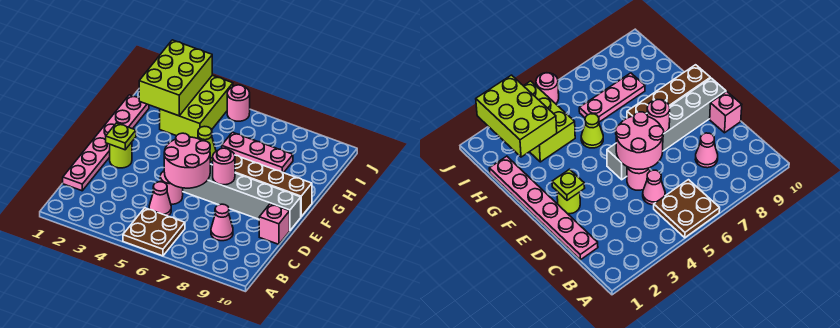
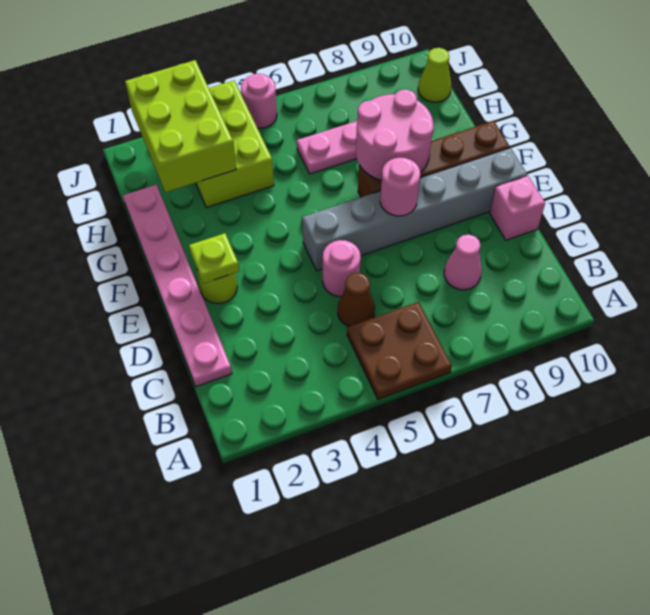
pink cone C5 level 1 -> brown cone C5 level 1
pink round brick D5:E6 level 2 -> pink round brick F7:G8 level 2
lime cone G5 level 1 -> lime cone I10 level 1

